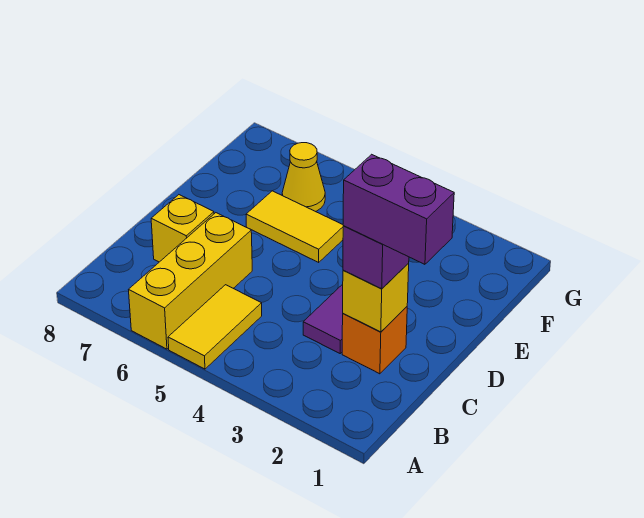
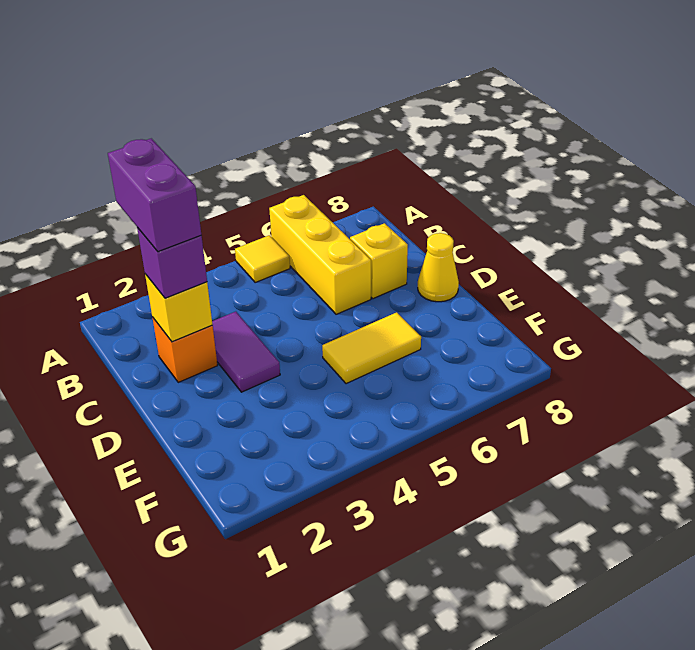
yellow tile A5:B5 level 1 -> yellow tile A5 level 1
purple brick C1:C2 level 4 -> purple brick B2:C2 level 4
yellow cone F6 level 1 -> yellow cone D8 level 1

